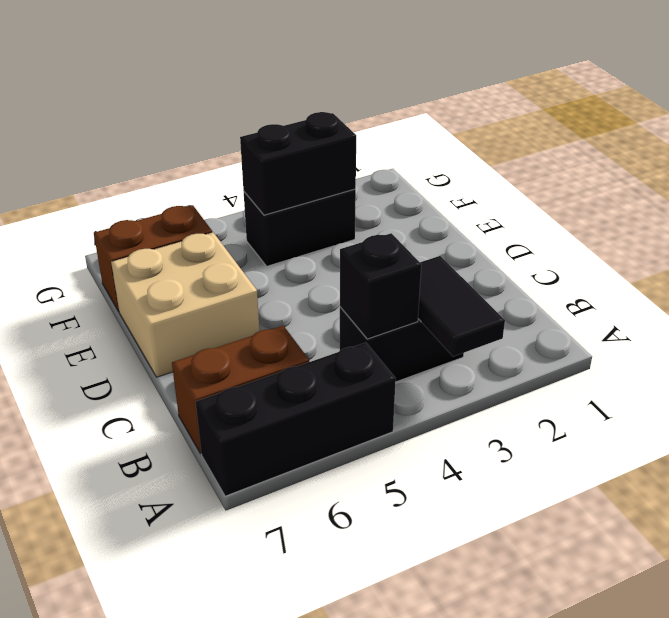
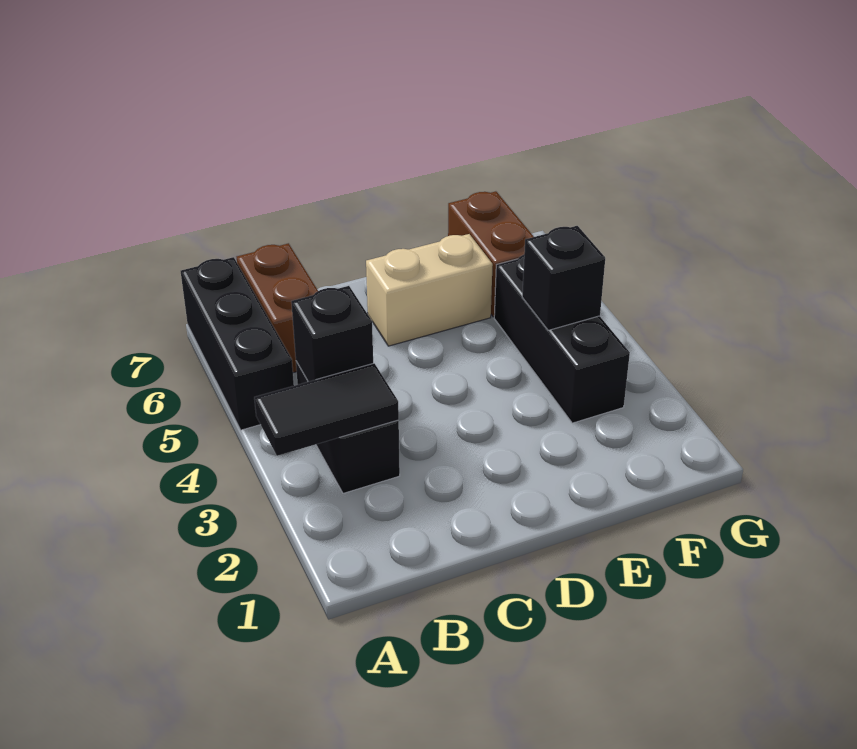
tan brick D6:E7 level 1 -> tan brick D6:E6 level 1
black brick F3:F4 level 1 -> black brick F3:F5 level 1
black brick F3:F4 level 2 -> black brick F4 level 2

